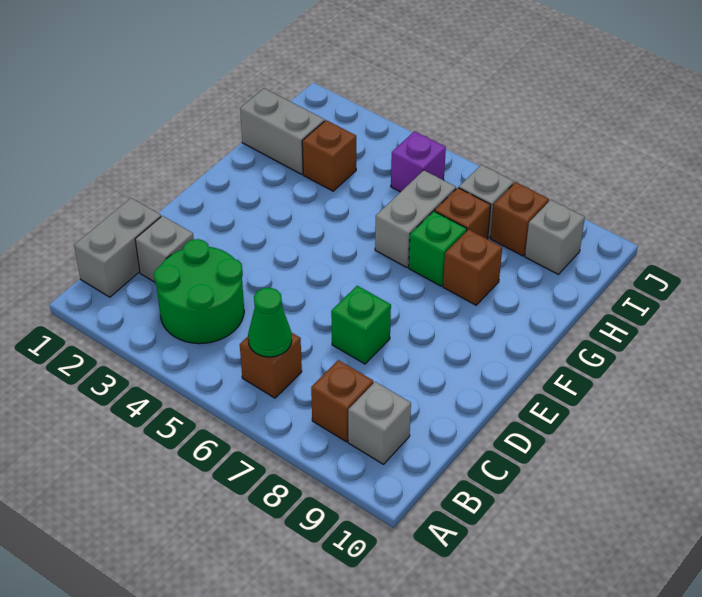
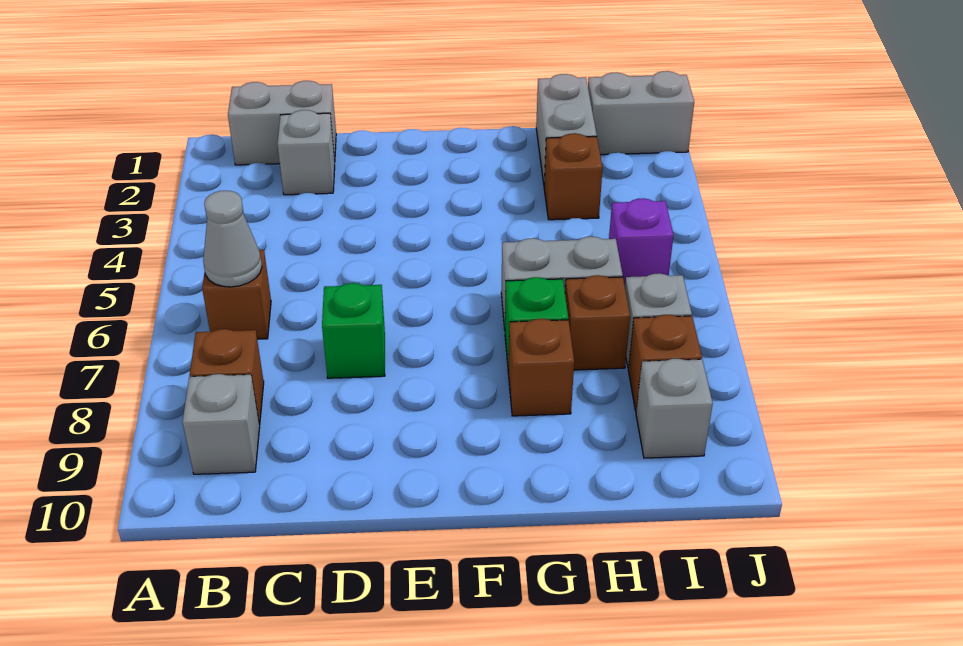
green round brick B3:C4 level 1 -> none
green cone B6 level 2 -> grey cone B6 level 2
none -> grey brick I1:J1 level 1

